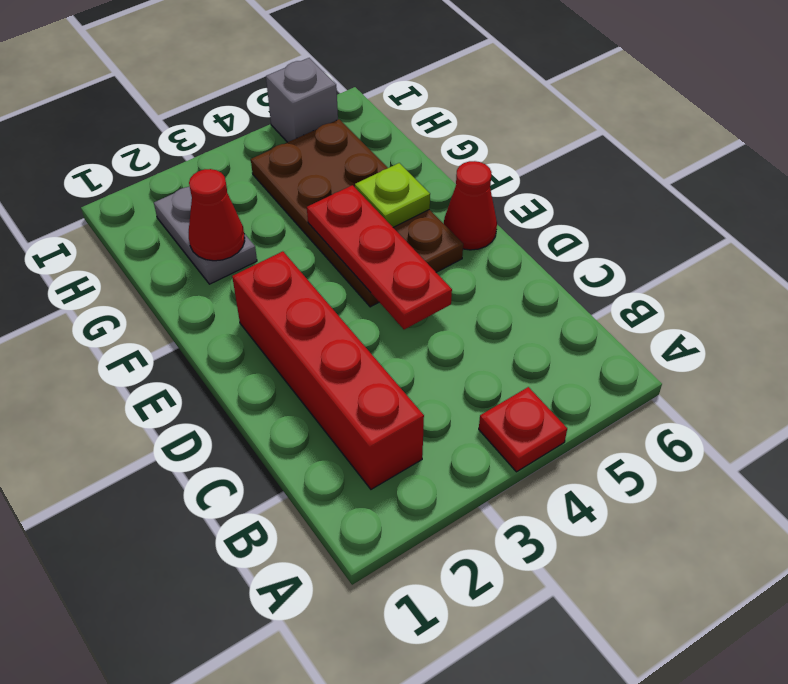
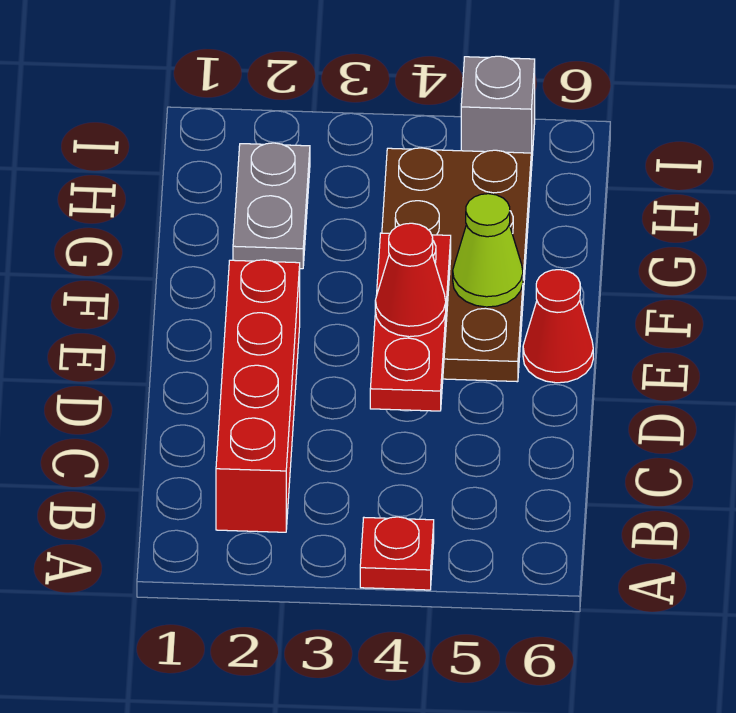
lime plate F5 level 2 -> lime cone F5 level 2
red cone G2 level 2 -> red cone E4 level 3

